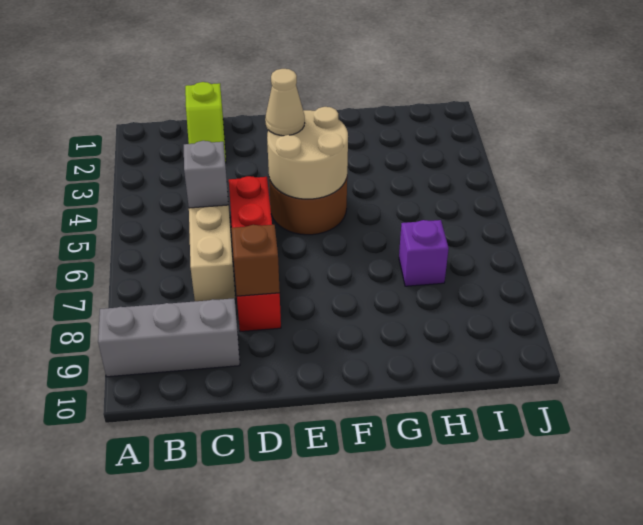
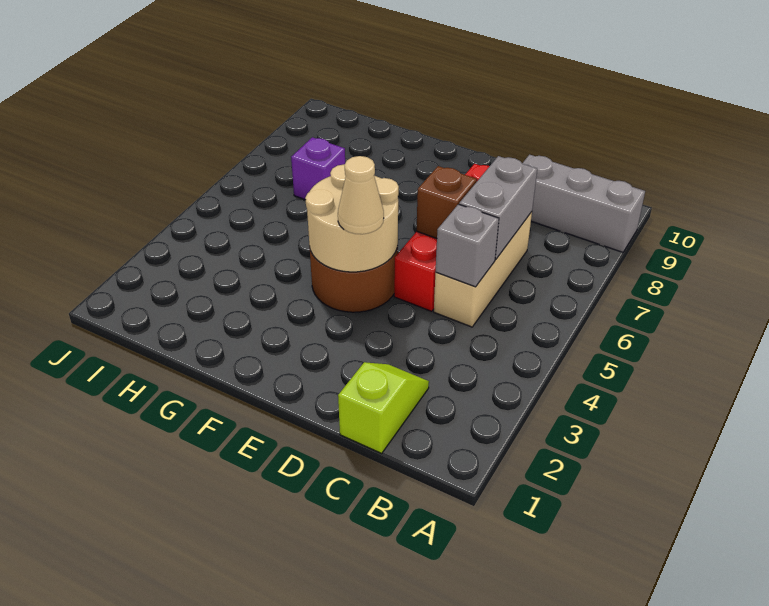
none -> grey brick C6:C7 level 2
brown brick D8 level 2 -> brown brick D6 level 2

